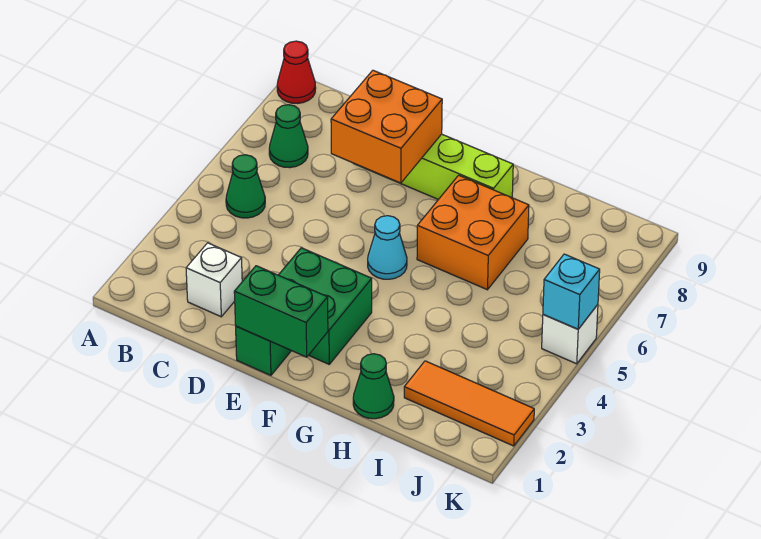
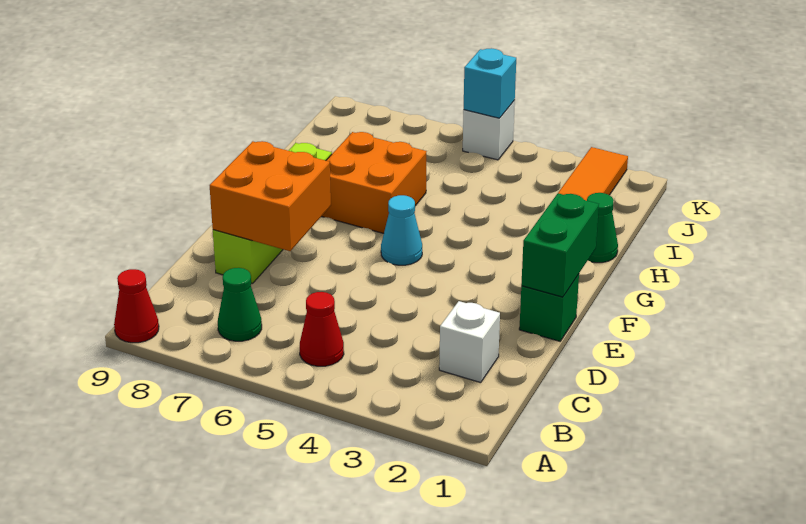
green cone B5 level 1 -> red cone B5 level 1
green brick E2:F3 level 1 -> none

